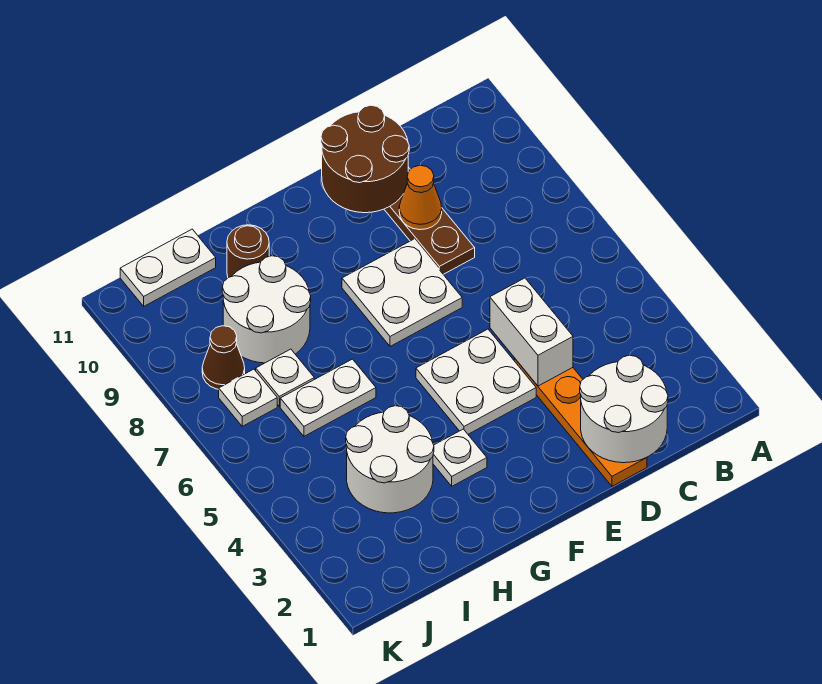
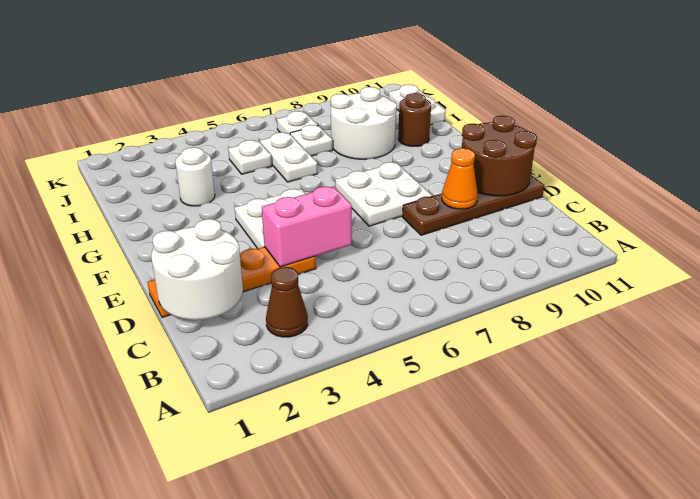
white brick D4:D5 level 2 -> pink brick D4:D5 level 2
white plate G3 level 1 -> white plate I5 level 1
white round brick H3:I4 level 1 -> white round brick H3 level 1
brown cone J8 level 1 -> brown cone B3 level 1

